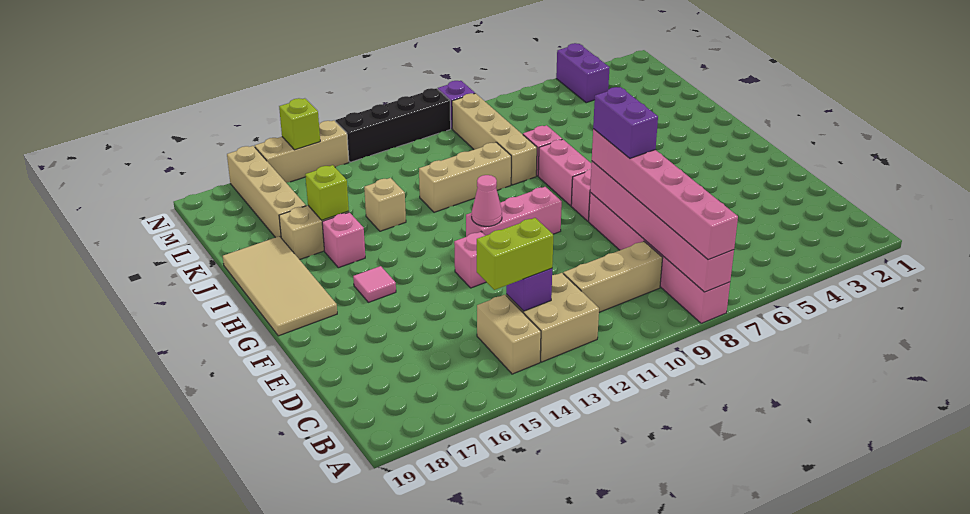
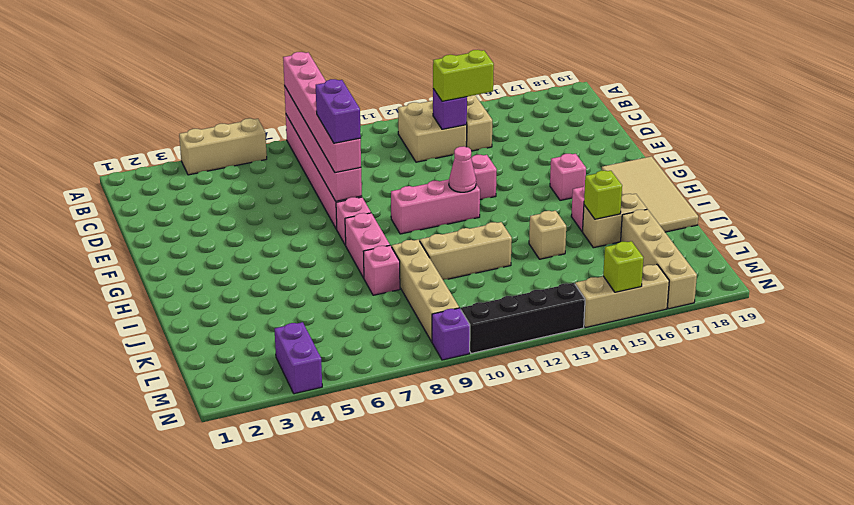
tan brick C9:C11 level 1 -> tan brick A4:A6 level 1
pink tile G16 level 1 -> pink brick G16 level 1

